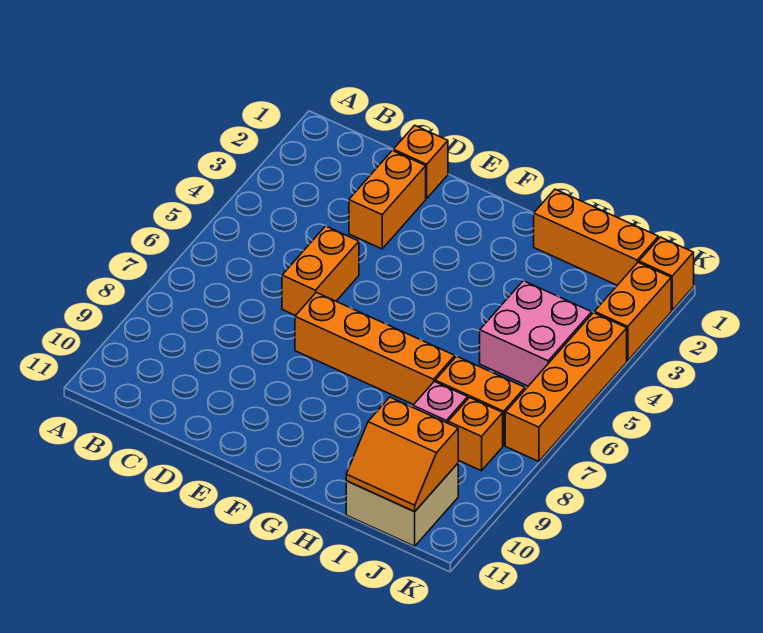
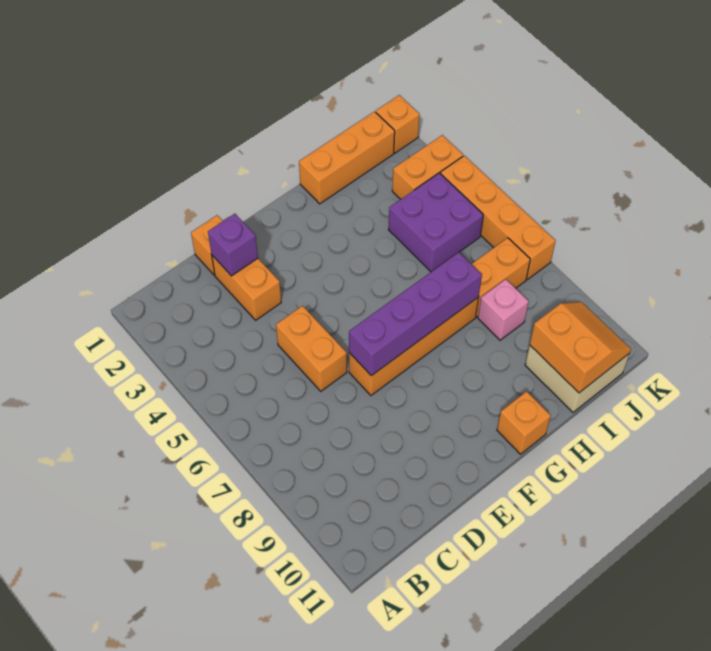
none -> purple brick D2 level 2
none -> purple brick E7:H7 level 2
pink brick I4:J5 level 1 -> purple brick I4:J5 level 1
orange slope I10:J11 level 2 top 10 -> orange slope I10:J11 level 2 top I
orange brick J8 level 1 -> orange brick G11 level 1
orange brick K2:K3 level 1 -> orange brick J3:K3 level 1

